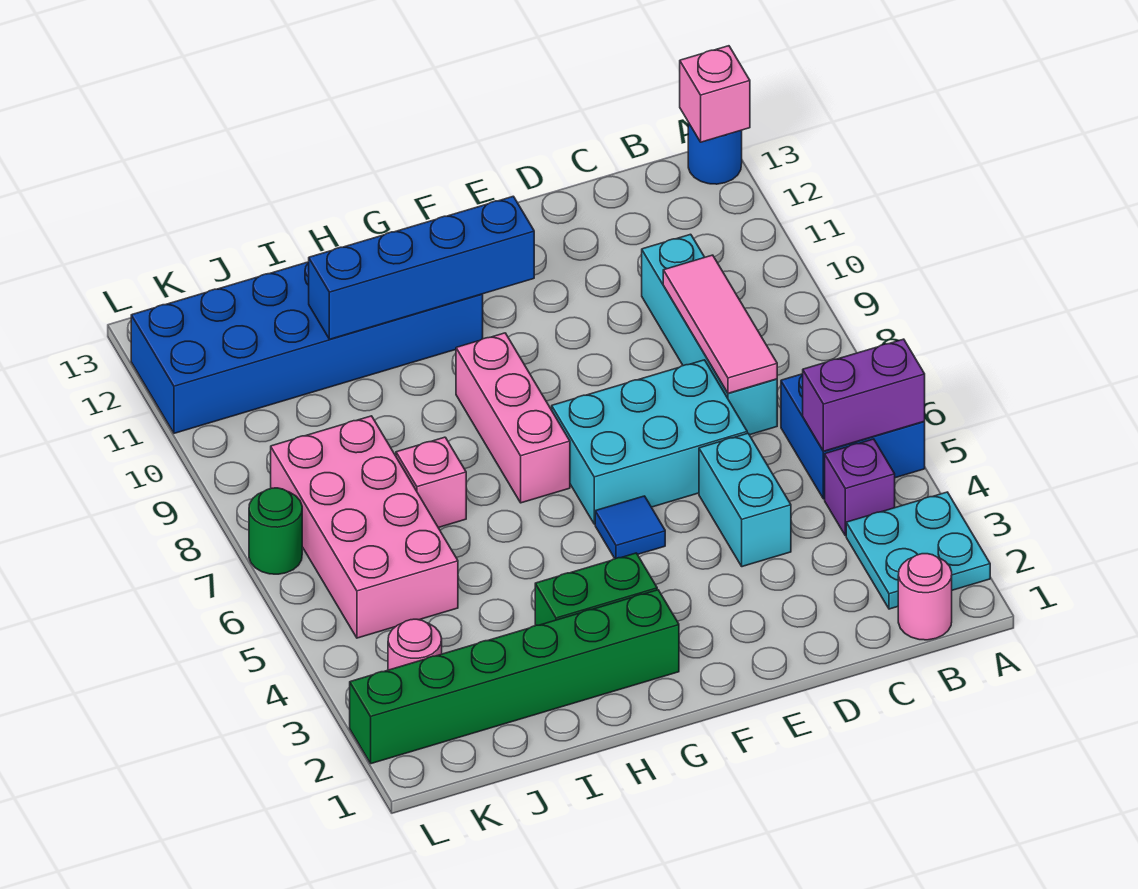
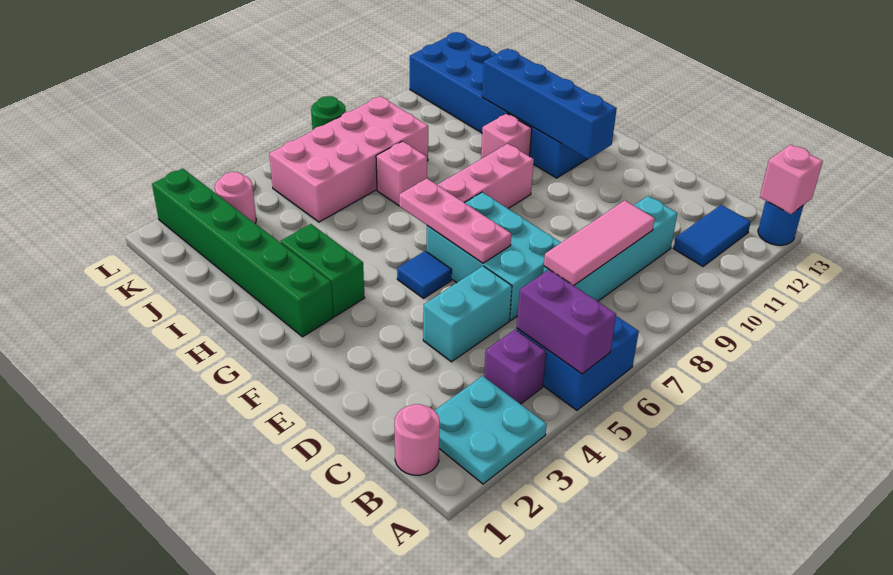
none -> blue tile B11:B12 level 1
none -> pink plate E6:G6 level 2
none -> pink brick H10 level 1

